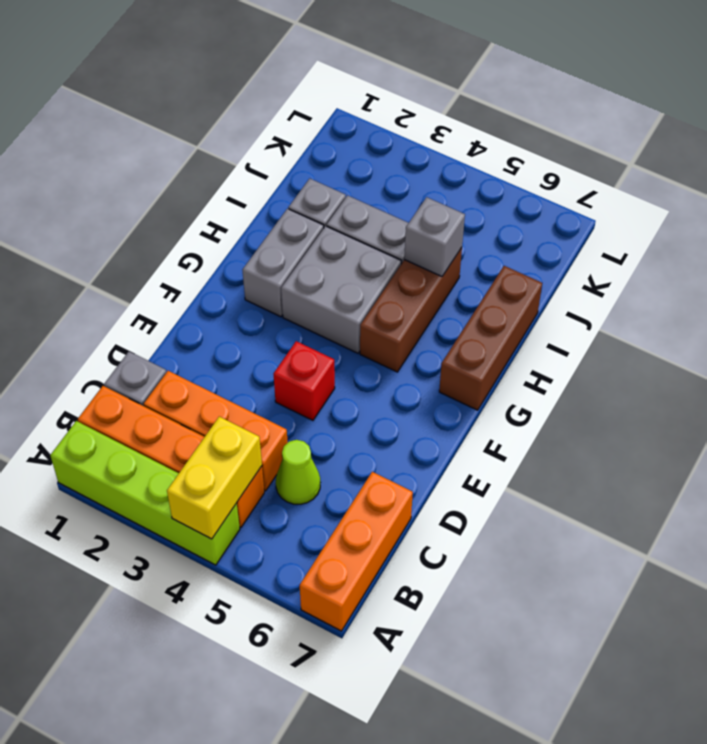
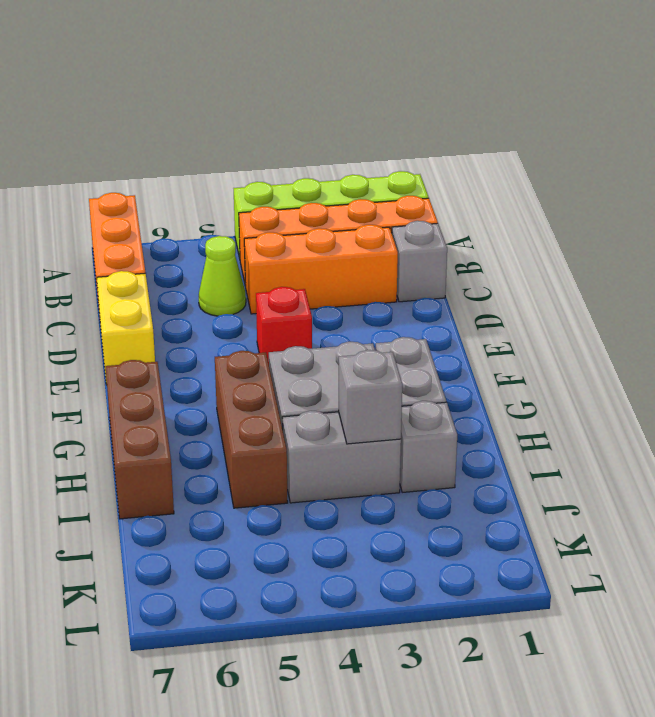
yellow brick A4:B4 level 2 -> yellow brick D7:E7 level 1
grey brick I5 level 2 -> grey brick I3 level 2

